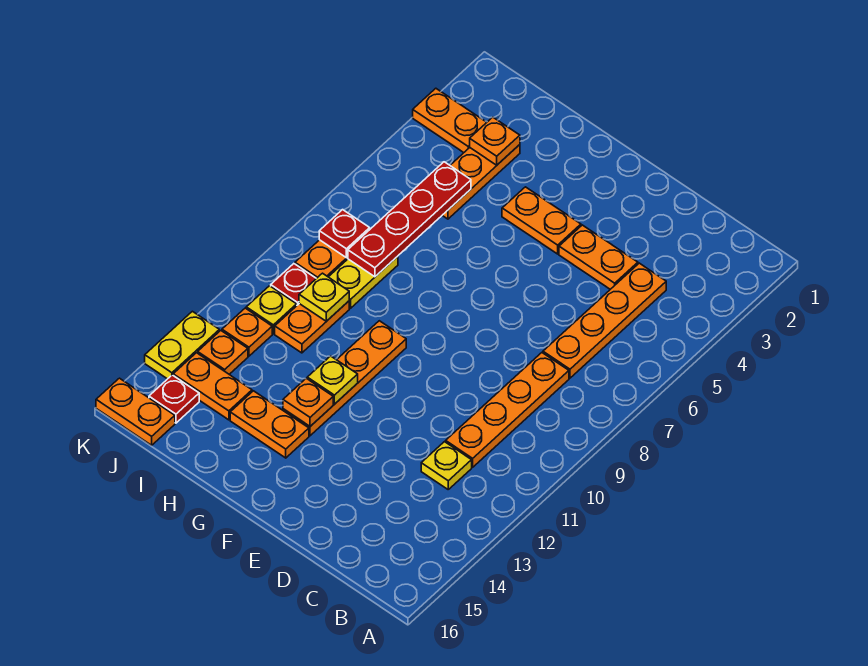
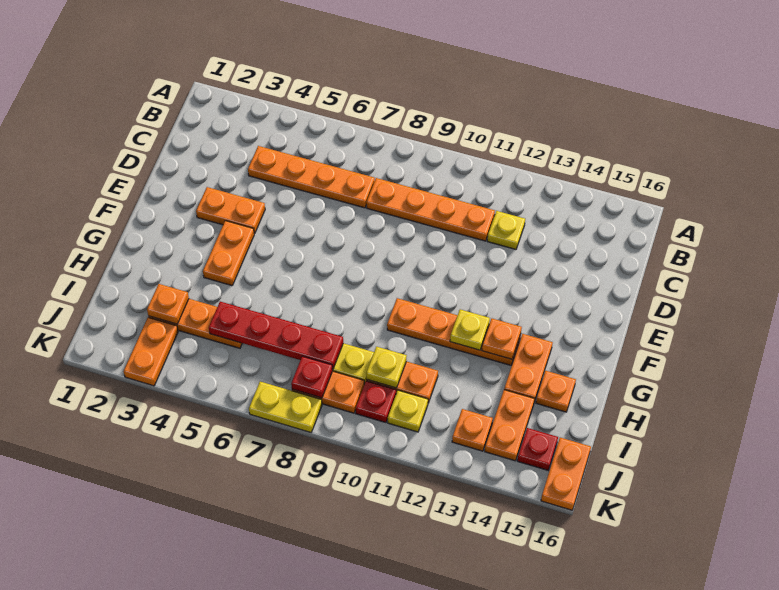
orange plate D4:E4 level 1 -> orange plate E3:E4 level 1
orange plate J12 level 1 -> orange plate H15 level 1
yellow plate K13:K14 level 1 -> yellow plate K7:K8 level 1

